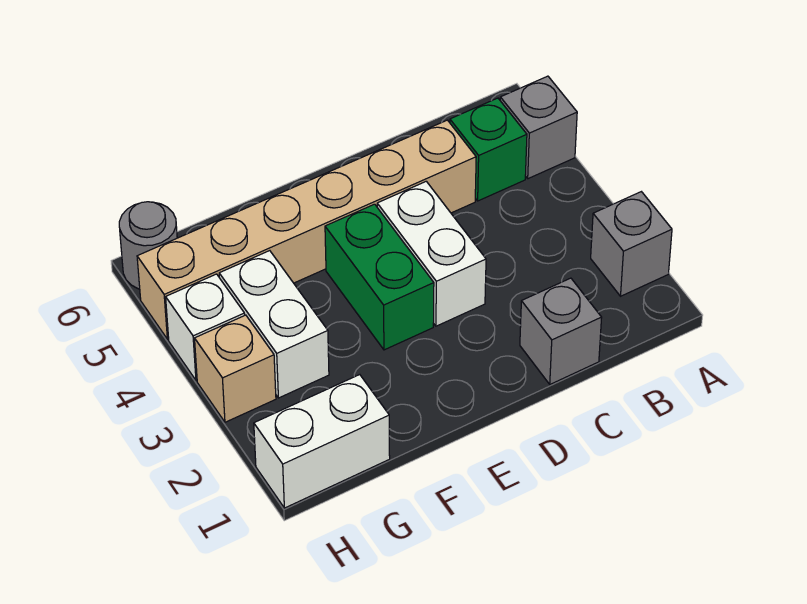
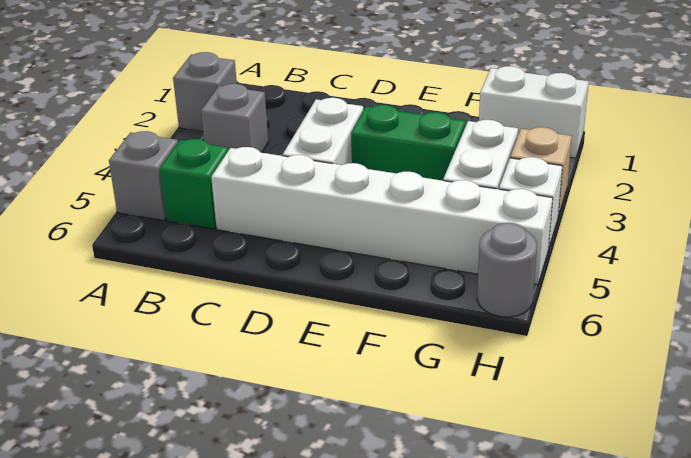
grey brick C1 level 1 -> grey brick B3 level 1
tan brick C5:H5 level 1 -> white brick C5:H5 level 1
green brick E3:E4 level 1 -> green brick E3:F3 level 1

